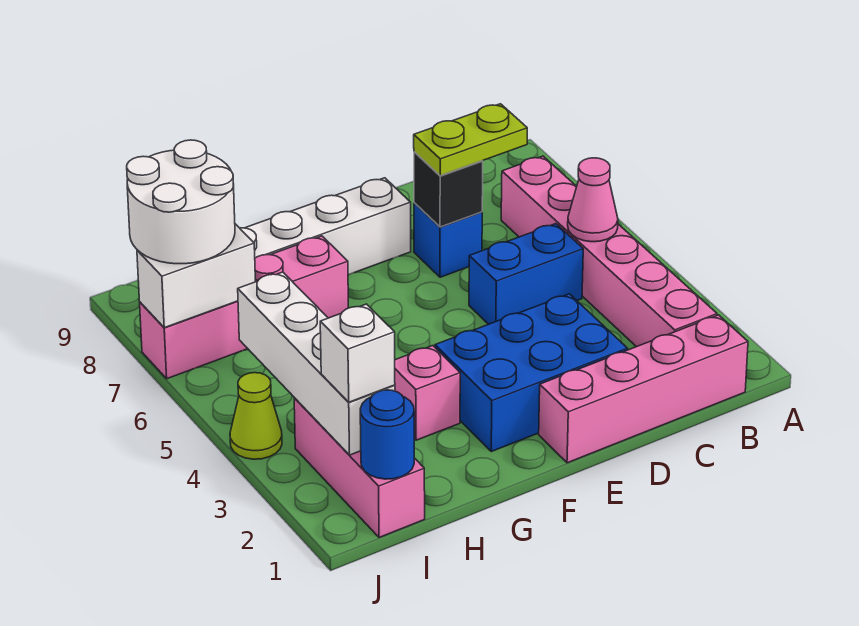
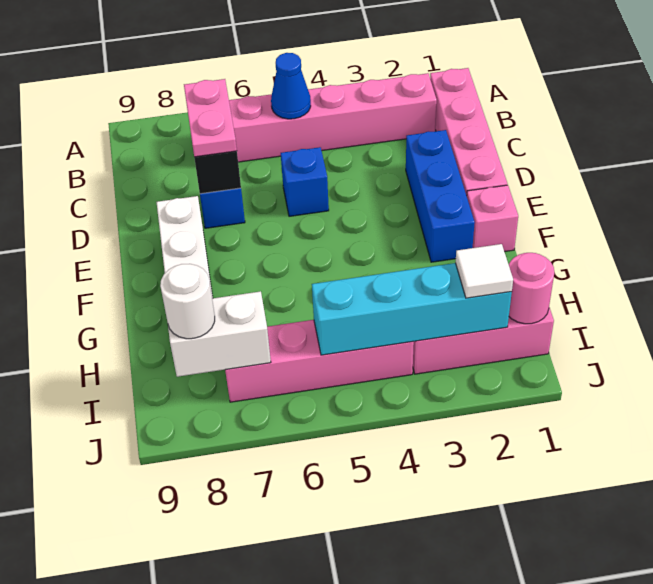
pink cone B5 level 2 -> blue cone B5 level 2
blue brick C5:D5 level 1 -> blue brick D5 level 1
lime plate C7:D7 level 3 -> pink plate C7:D7 level 3
blue brick D2:F3 level 1 -> blue brick D2:F2 level 1
pink brick G3 level 1 -> pink brick F1 level 1
pink brick G7:J7 level 1 -> pink brick I4:I7 level 1
blue round brick I1 level 2 -> pink round brick I1 level 2
white brick I2:I5 level 2 -> cyan brick I2:I5 level 2
white brick I2 level 3 -> white tile I2 level 3
white brick I7:J7 level 2 -> white brick I7:I8 level 2
white round brick I7:J8 level 3 -> white round brick I8 level 3
lime cone J4 level 1 -> none

